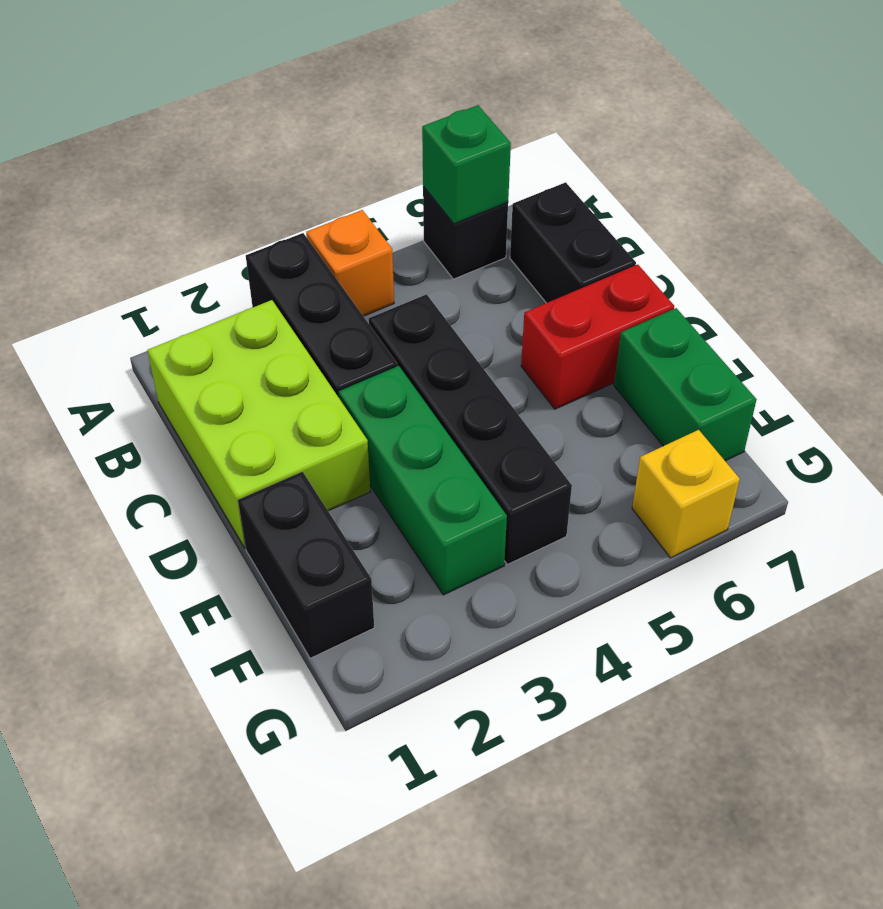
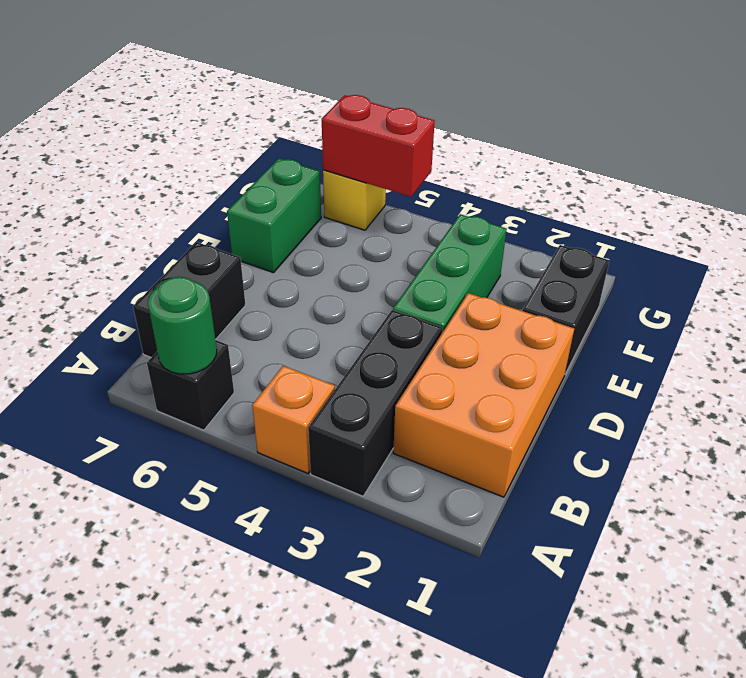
green brick A6 level 2 -> green round brick A6 level 2
lime brick B1:D2 level 1 -> orange brick B1:D2 level 1
black brick C4:F4 level 1 -> none
red brick D6:D7 level 1 -> red brick G5:G6 level 2

